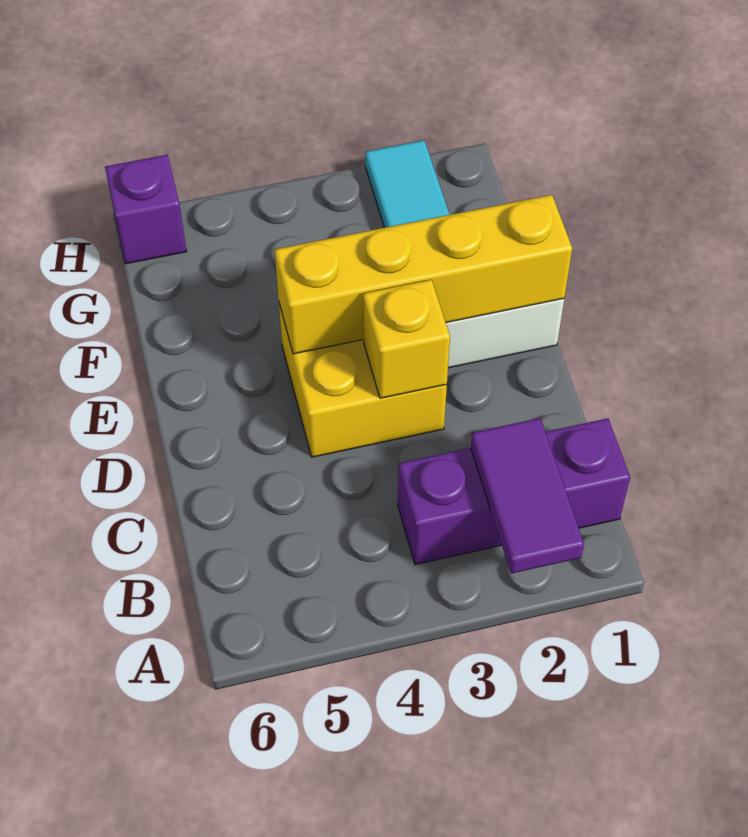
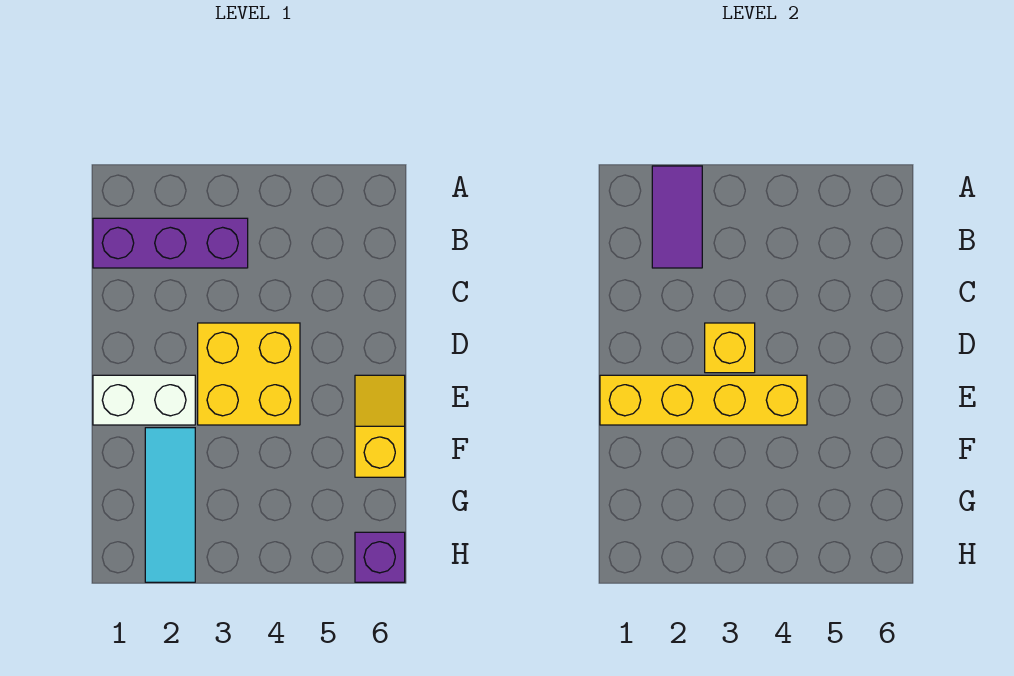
none -> yellow slope E6:F6 level 1 top F

